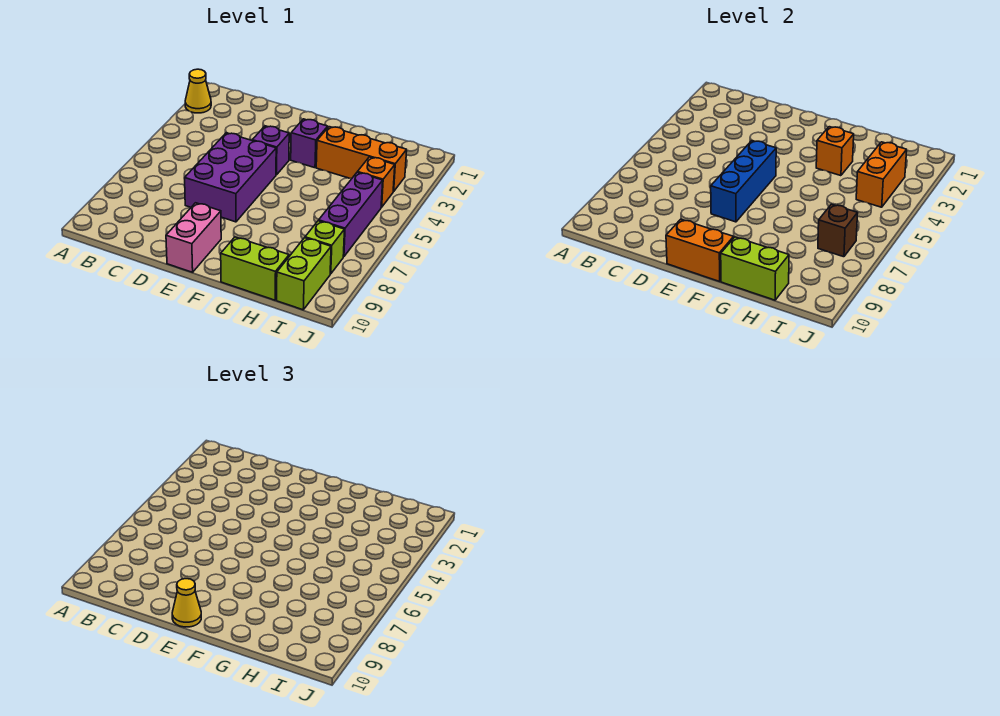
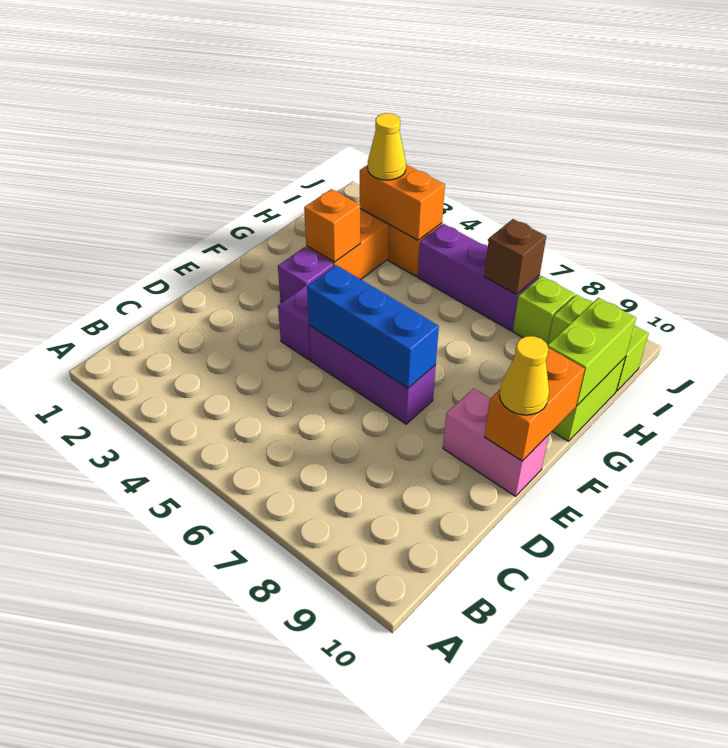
yellow cone A2 level 1 -> yellow cone I3 level 3
purple brick D5:E7 level 1 -> purple brick E5:E7 level 1

